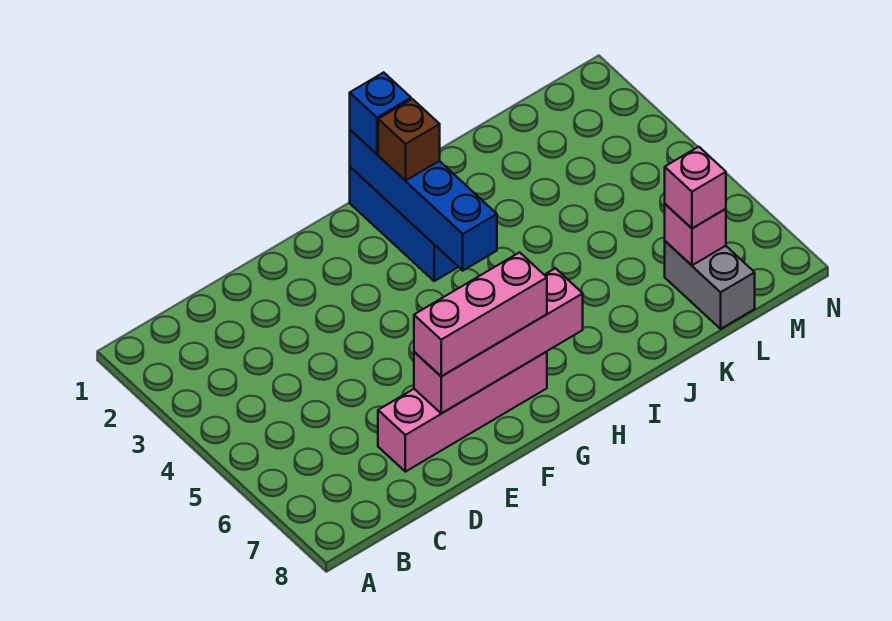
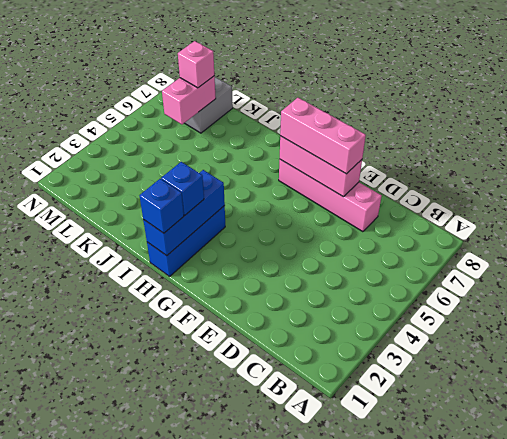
pink brick E7:H7 level 2 -> pink brick E7:G7 level 2
blue brick H1:H4 level 2 -> blue brick H1:H3 level 2
brown brick H2 level 3 -> blue brick H2 level 3
pink brick L7 level 2 -> pink brick L6:L7 level 2

